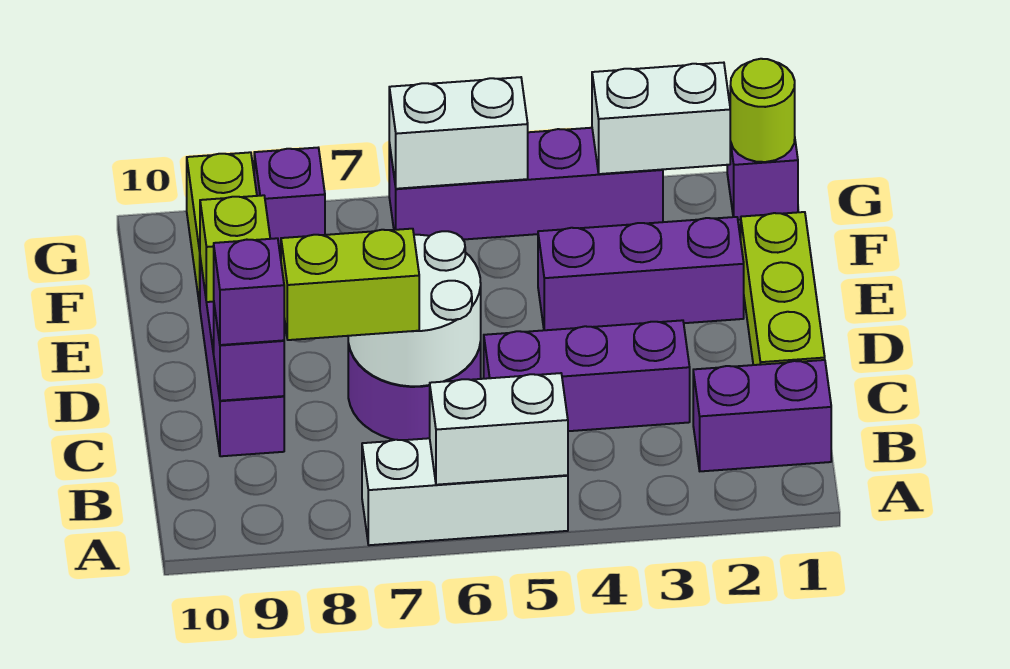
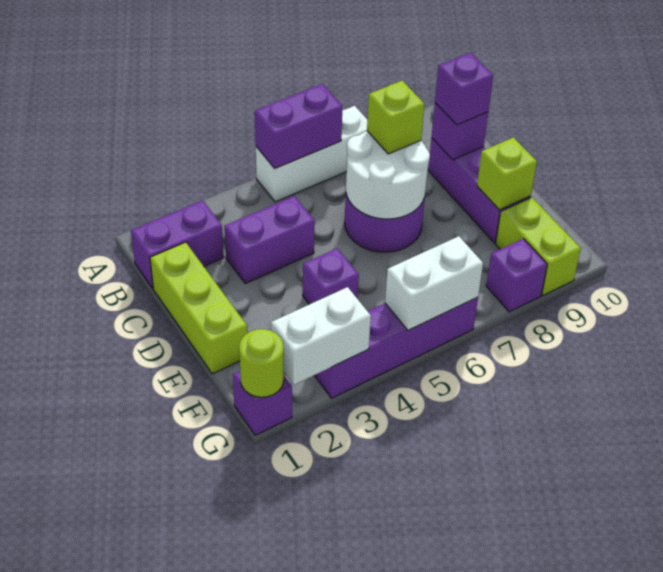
white brick A5:A6 level 2 -> purple brick A5:A6 level 2
purple brick C3:C5 level 1 -> purple brick C3:C4 level 1
lime brick C7:C8 level 3 -> lime brick C7 level 3
purple brick E2:E4 level 1 -> purple brick E4 level 1

